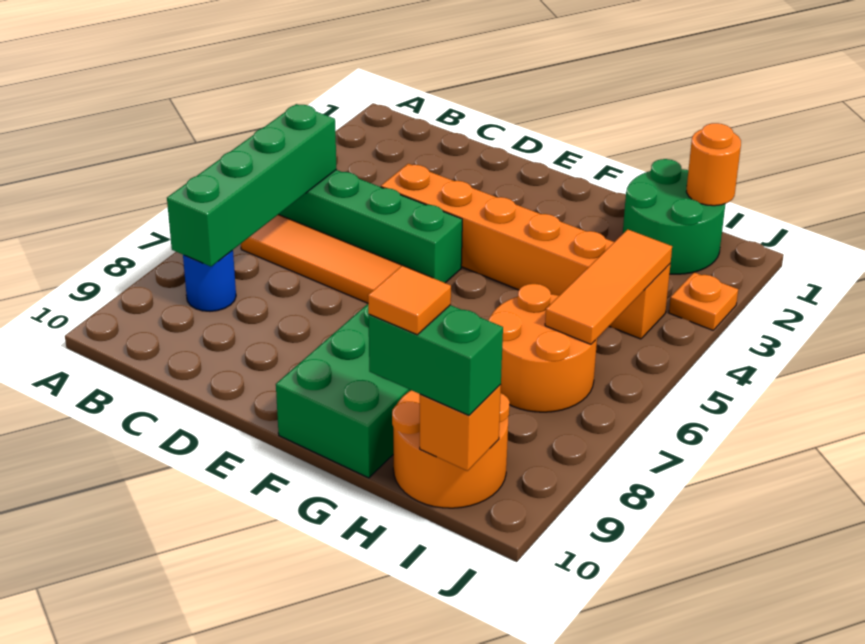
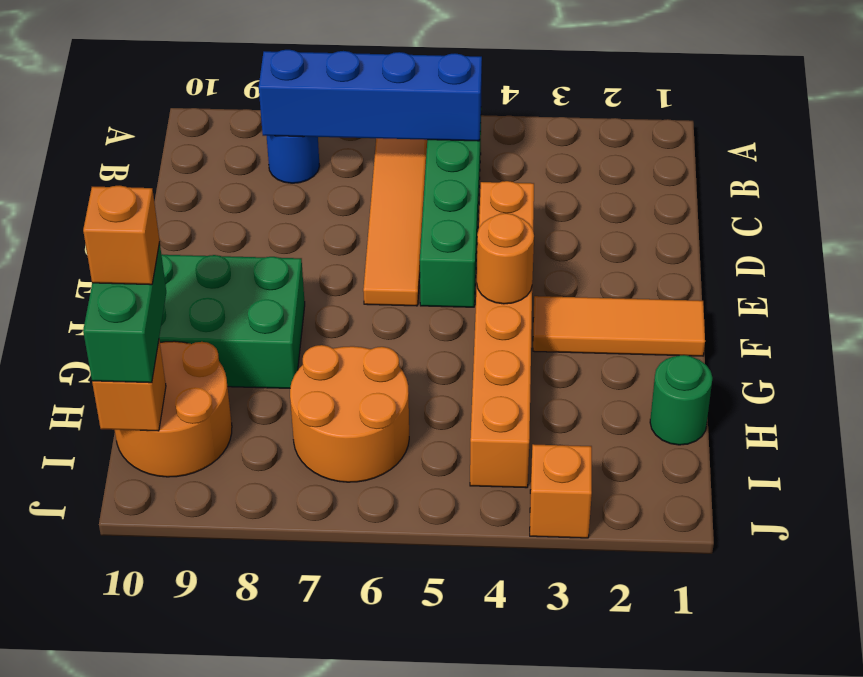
green brick B5:B8 level 2 -> blue brick B5:B8 level 2
green round brick H1:I2 level 1 -> green round brick H1 level 1
orange tile H10 level 4 -> orange brick H10 level 4
orange round brick I1 level 2 -> orange round brick F4 level 2
orange tile I4:I6 level 2 -> orange tile F1:F3 level 1
orange plate J3 level 1 -> orange brick J3 level 1

